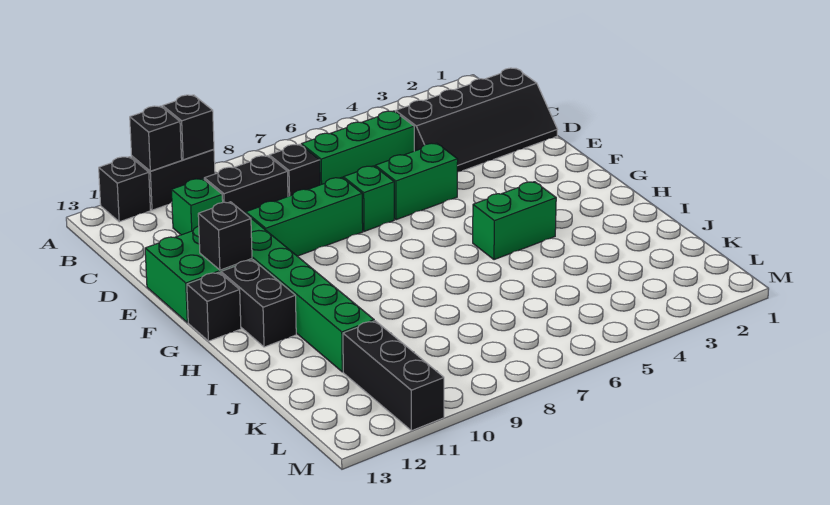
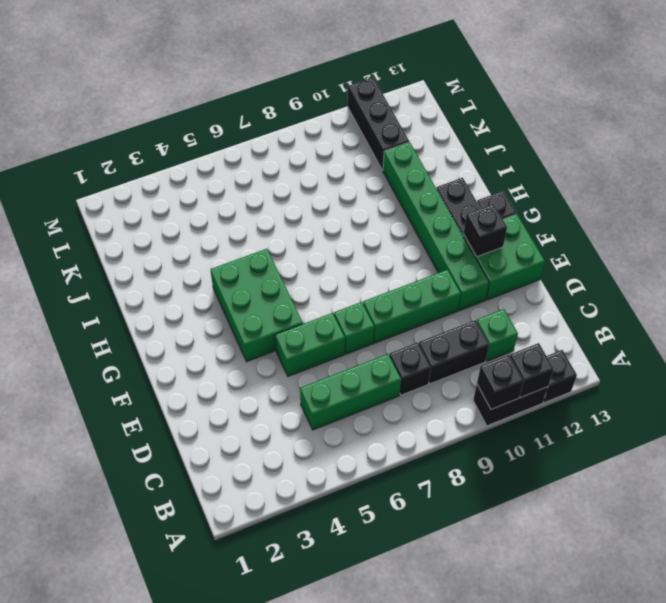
black slope C1:D4 level 1 top C -> none
green brick H4:H5 level 1 -> green brick F4:H5 level 1

